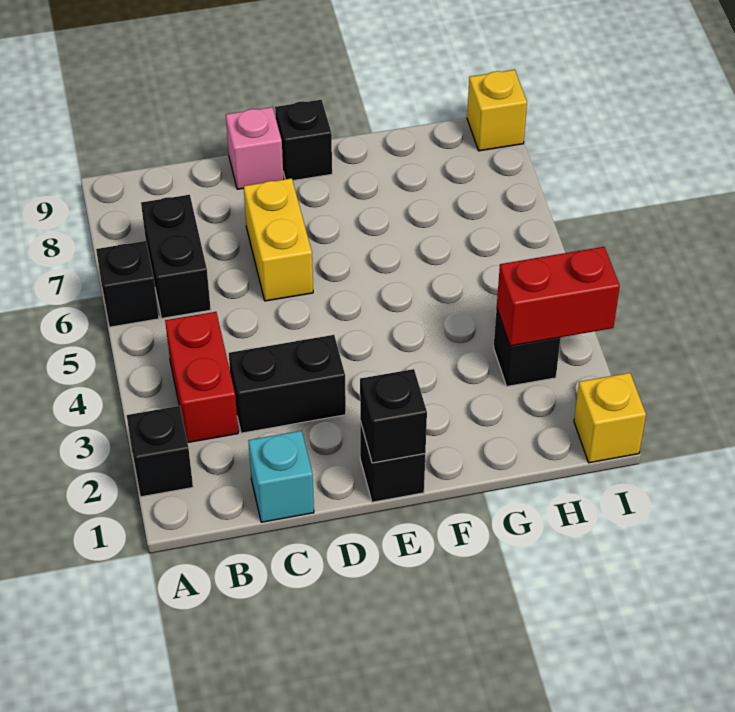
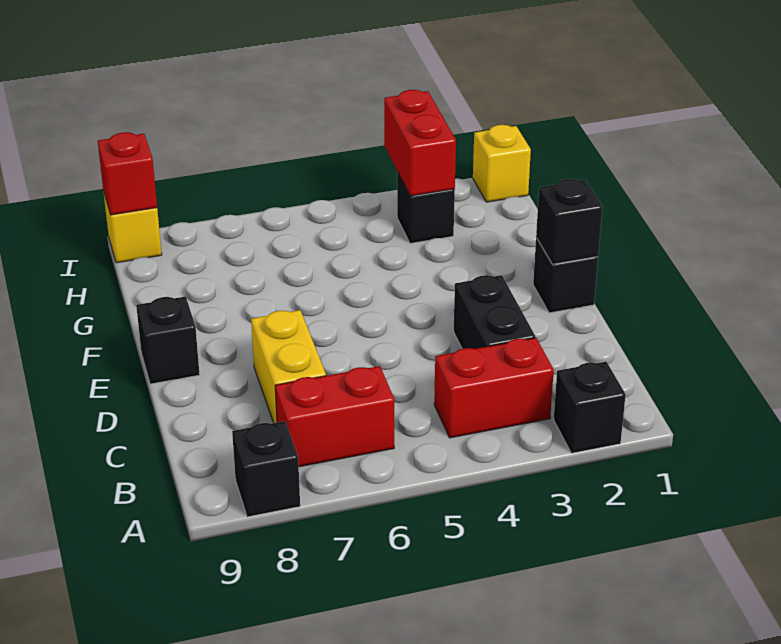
black brick A6 level 1 -> black brick A8 level 1
black brick B6:B7 level 1 -> red brick B6:B7 level 1
cyan brick C1 level 1 -> none
yellow brick D6:D7 level 1 -> yellow brick C7:D7 level 1
pink brick D9 level 1 -> none
none -> red brick I9 level 2

